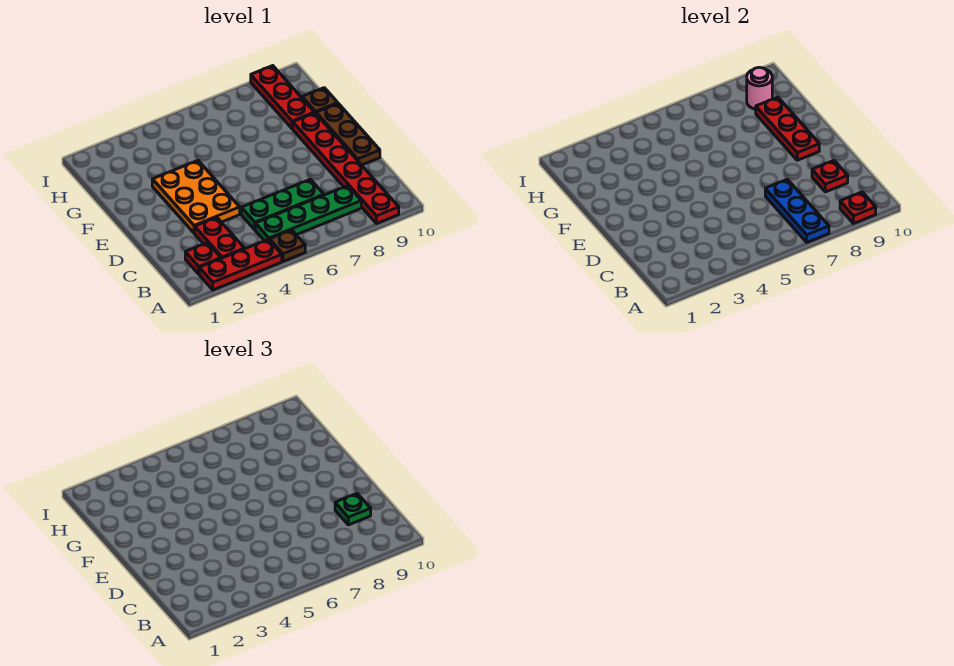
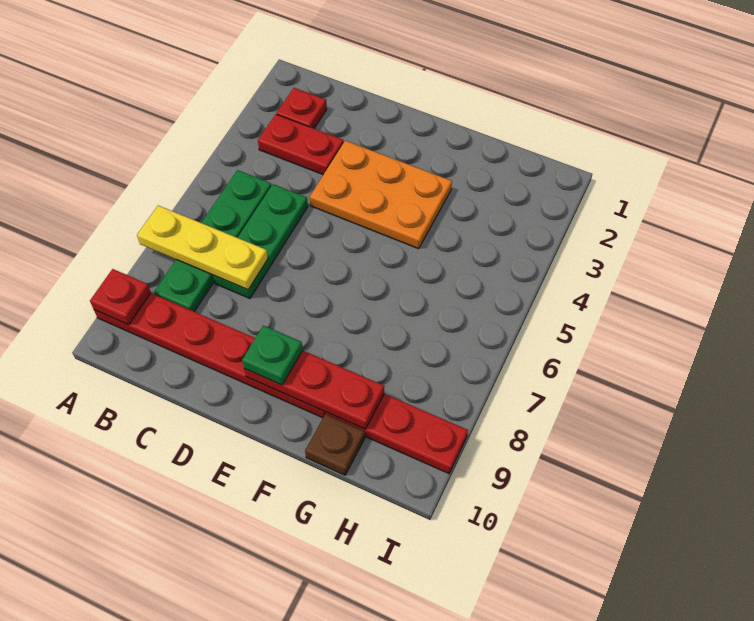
red plate A2:A4 level 1 -> none
brown plate A5 level 1 -> none
blue plate A7:C7 level 2 -> yellow plate A7:C7 level 2
red plate C9 level 2 -> none
green plate C9 level 3 -> green plate E9 level 3
brown plate D10:F10 level 1 -> none
pink round brick H9 level 2 -> none

